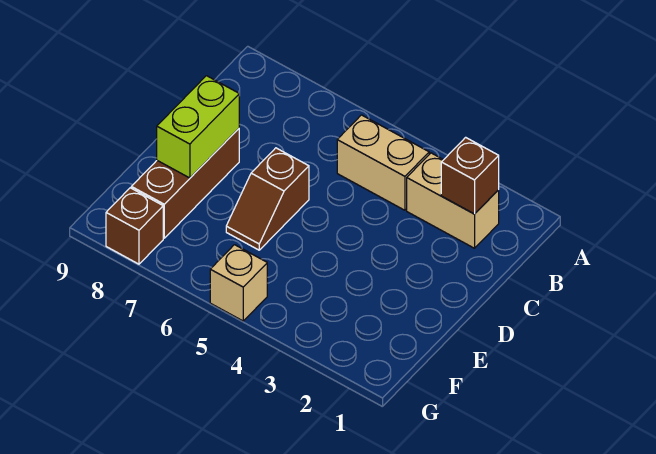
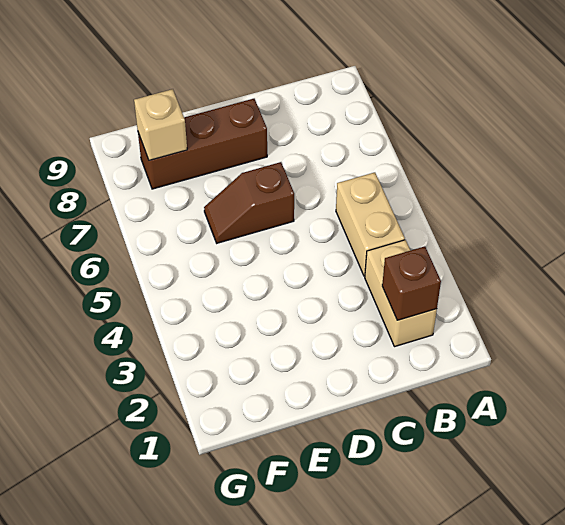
lime brick D8:E8 level 2 -> none
tan brick G5 level 1 -> tan brick F8 level 2
brown brick G8 level 1 -> none

